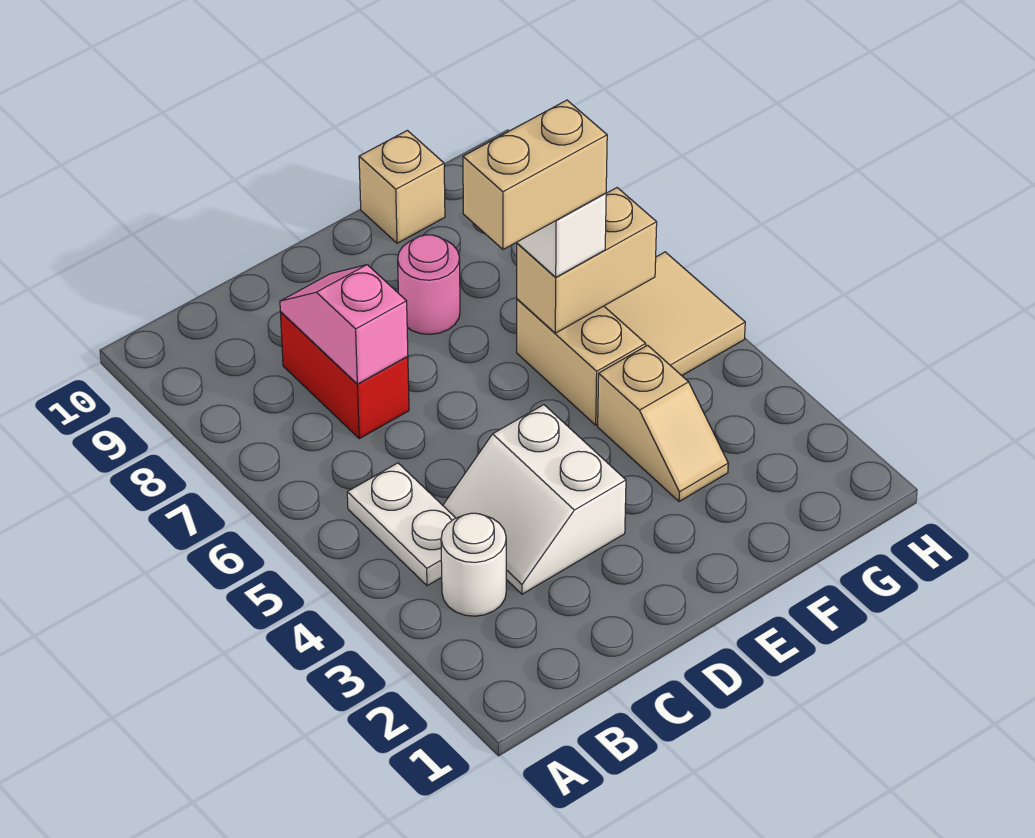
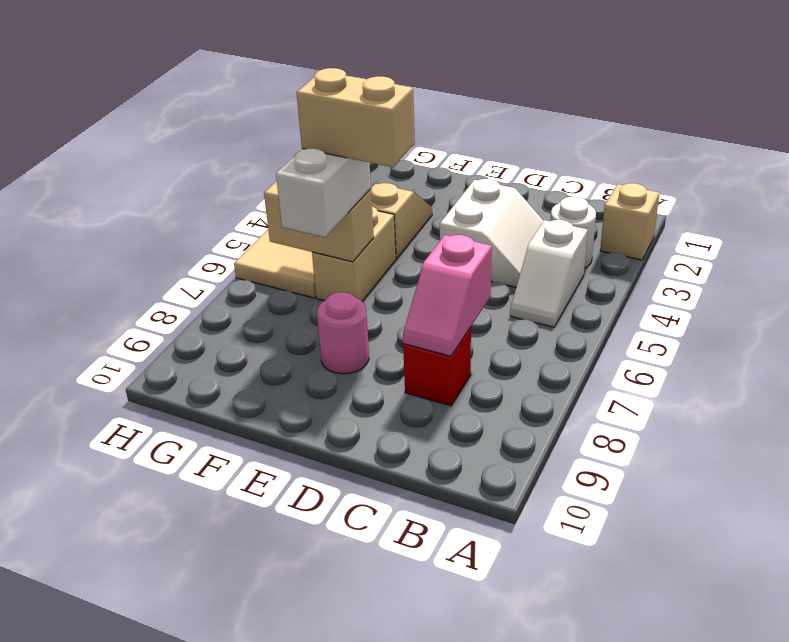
white plate B4:B5 level 1 -> white slope B4:B5 level 1 top 4
red brick C7:C8 level 1 -> red brick C8 level 1
tan brick F10 level 1 -> tan brick A2 level 1

